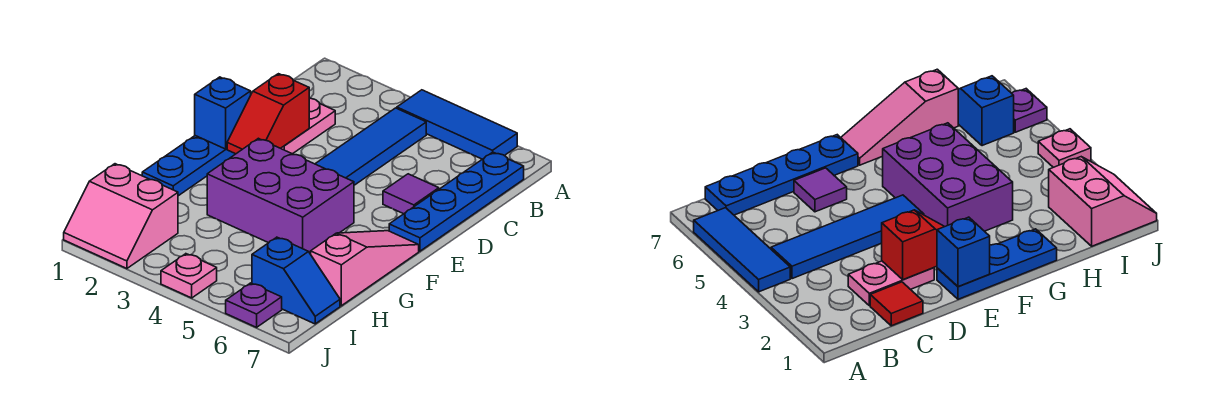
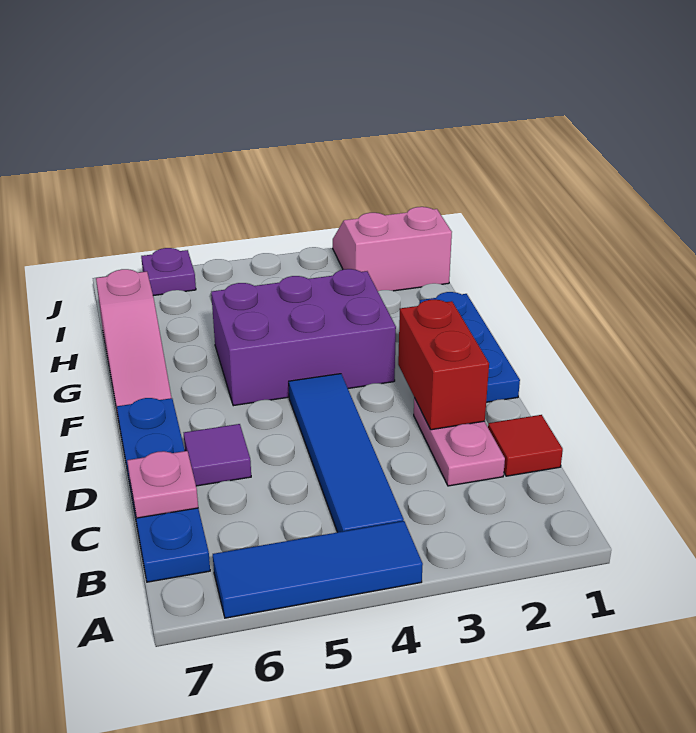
red slope D2:E2 level 2 top D -> red brick D2:E2 level 2
blue brick E1 level 2 -> none
blue slope I6:I7 level 1 top 6 -> none
pink plate J4 level 1 -> pink plate C7 level 2

